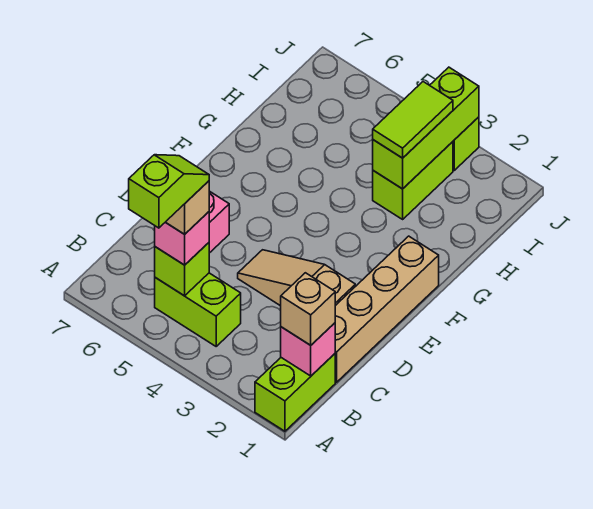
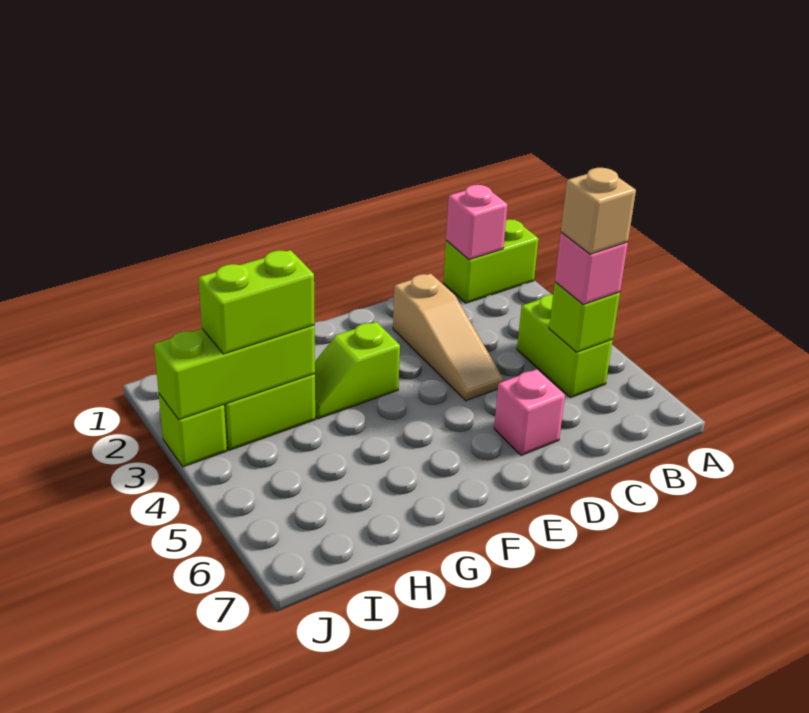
lime slope A5:B5 level 5 top A -> lime slope F3:G3 level 1 top F
tan brick B1 level 3 -> none
tan brick C1:F1 level 1 -> none
lime tile H3:I3 level 3 -> lime brick H3:I3 level 3

